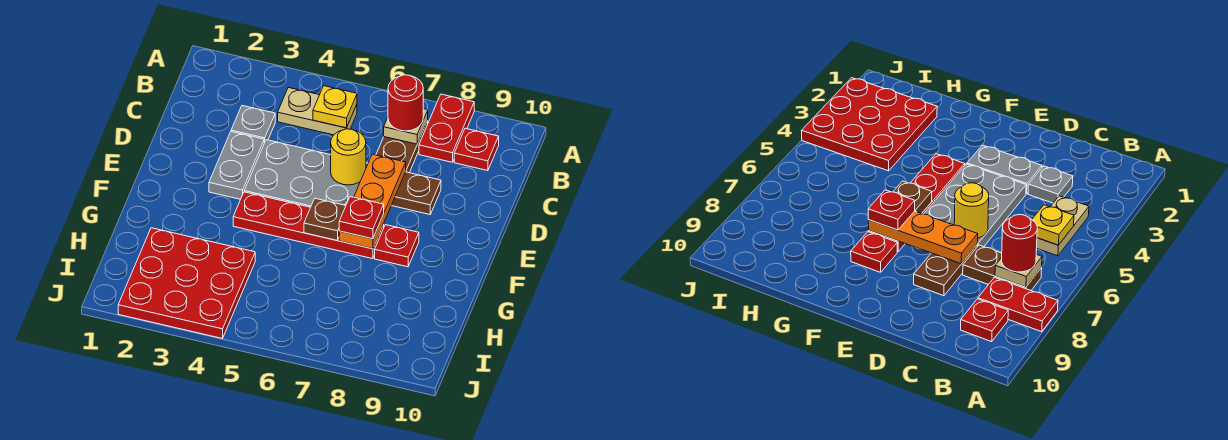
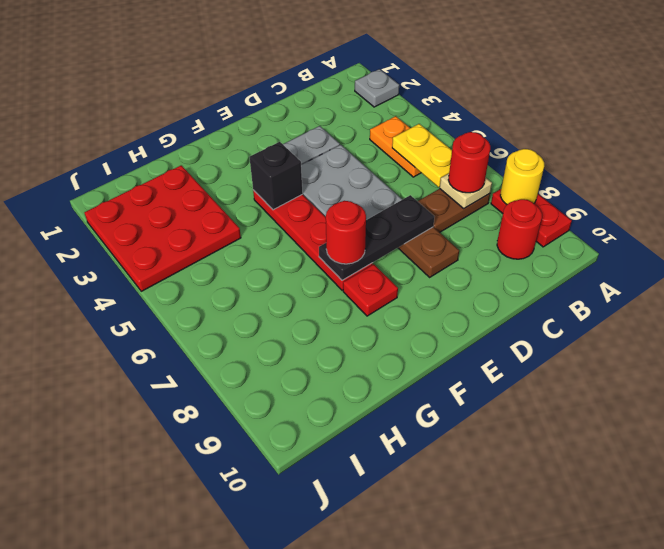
red plate A8:B8 level 1 -> red plate A8:A9 level 1
tan plate B4:B5 level 1 -> orange plate B4:B5 level 1
yellow plate B5 level 2 -> yellow plate B5:B6 level 2
red plate B9 level 1 -> red round brick B9 level 1
grey plate C3 level 1 -> grey plate A2 level 1
yellow round brick D6 level 2 -> yellow round brick A8 level 2
orange plate D7:F7 level 2 -> black plate D7:F7 level 2
none -> black brick F4 level 2
brown plate F6 level 2 -> none
red plate F7 level 3 -> red round brick F7 level 3

